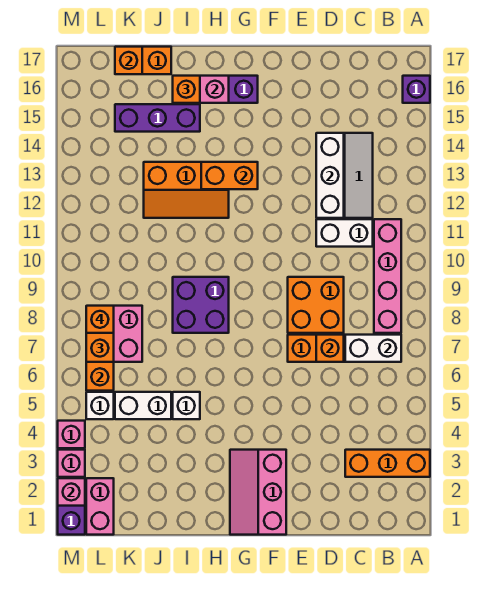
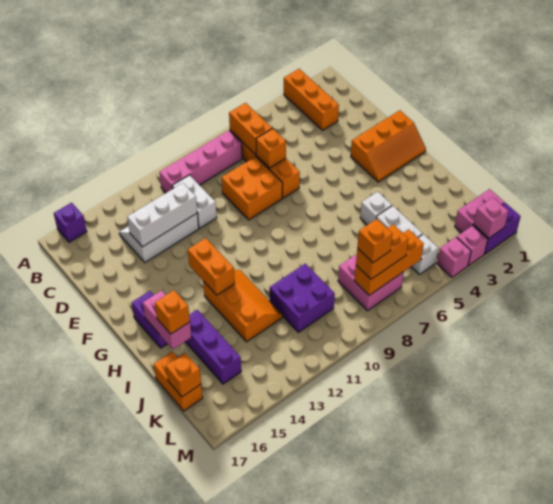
white brick B7:C7 level 2 -> orange brick B7:C7 level 2
pink slope F1:G3 level 1 top F -> orange slope F1:G3 level 1 top F
purple brick H8:I9 level 1 -> purple brick J10:K11 level 1

